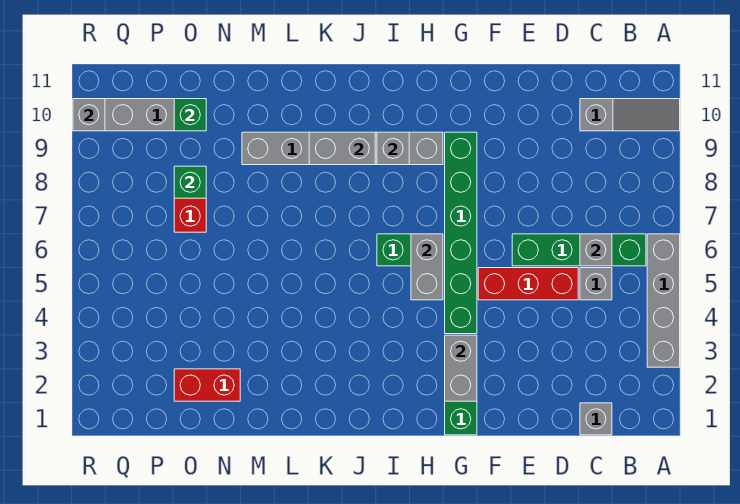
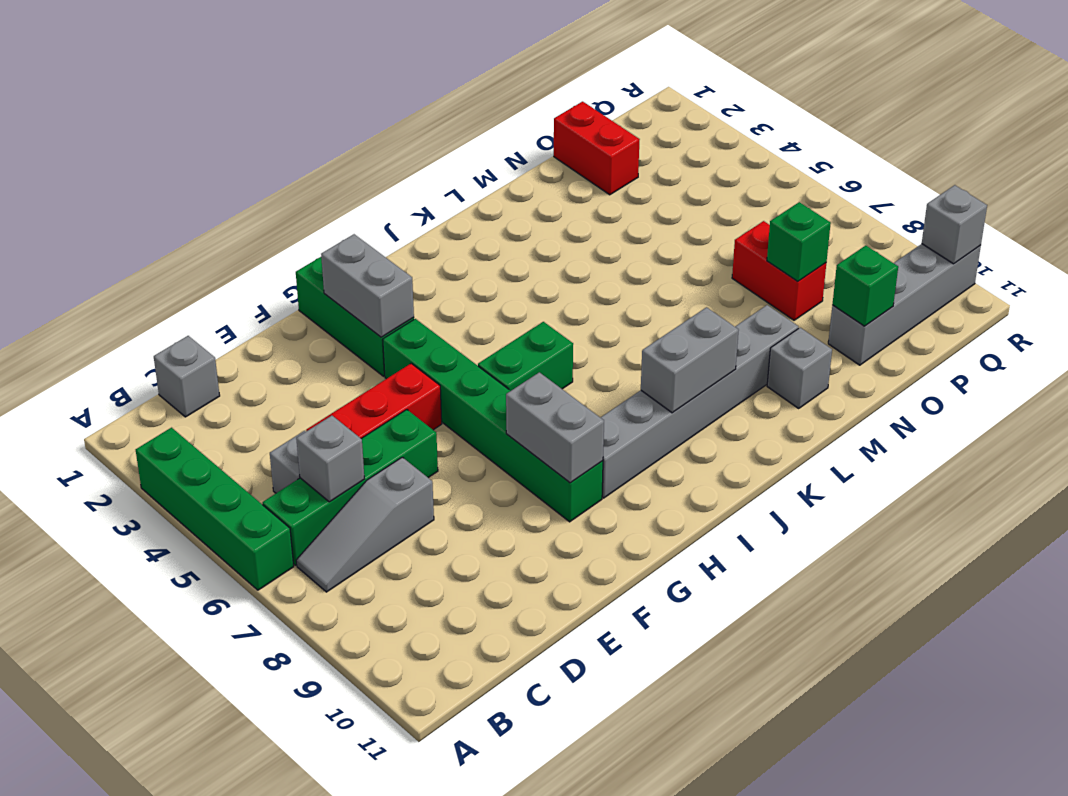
grey brick A3:A6 level 1 -> green brick A3:A6 level 1
grey slope A10:C10 level 1 top C -> grey slope B7:D7 level 1 top D
grey brick H5:H6 level 2 -> grey brick G8:G9 level 2
grey brick I9 level 2 -> grey brick M10 level 1
red brick N2:O2 level 1 -> red brick O1:O2 level 1

